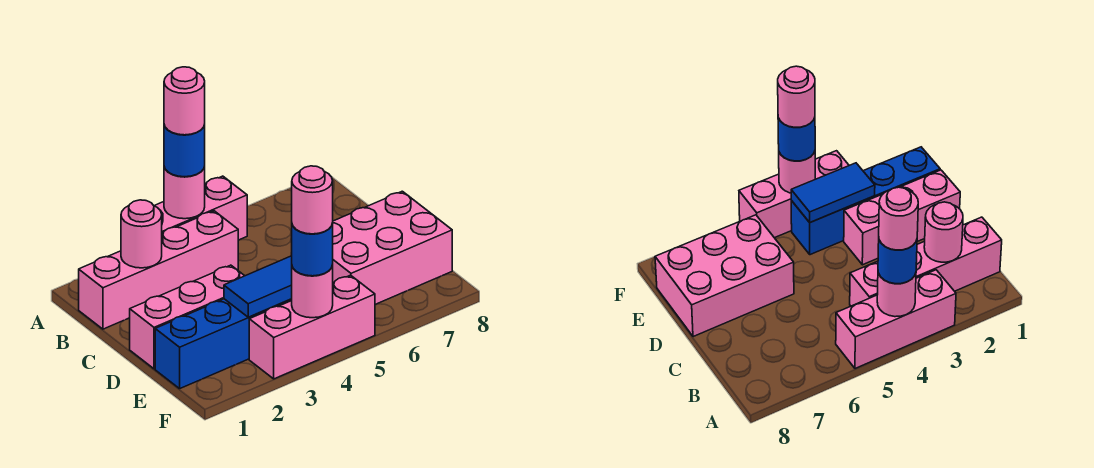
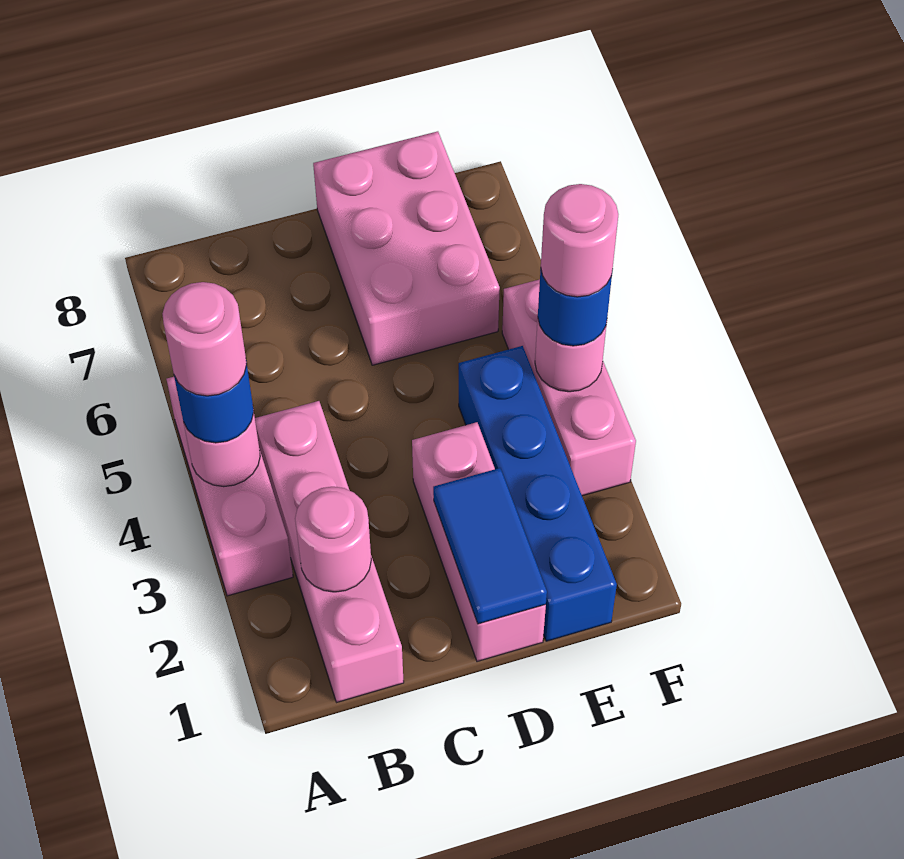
blue tile E3:E4 level 2 -> blue tile D1:D2 level 2

